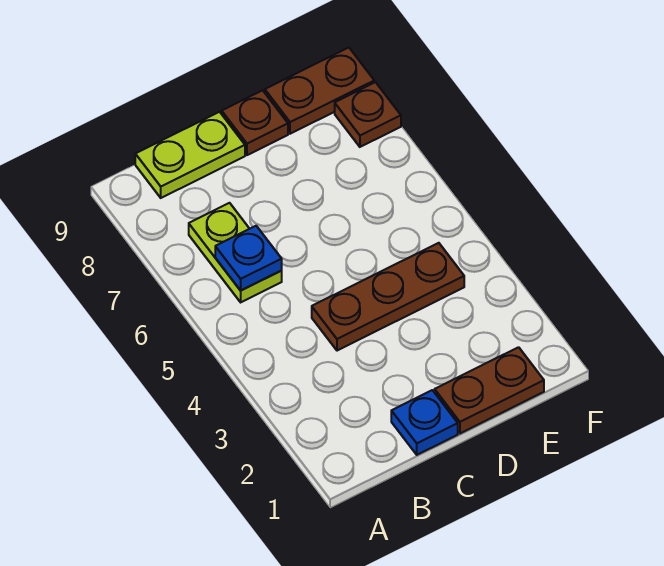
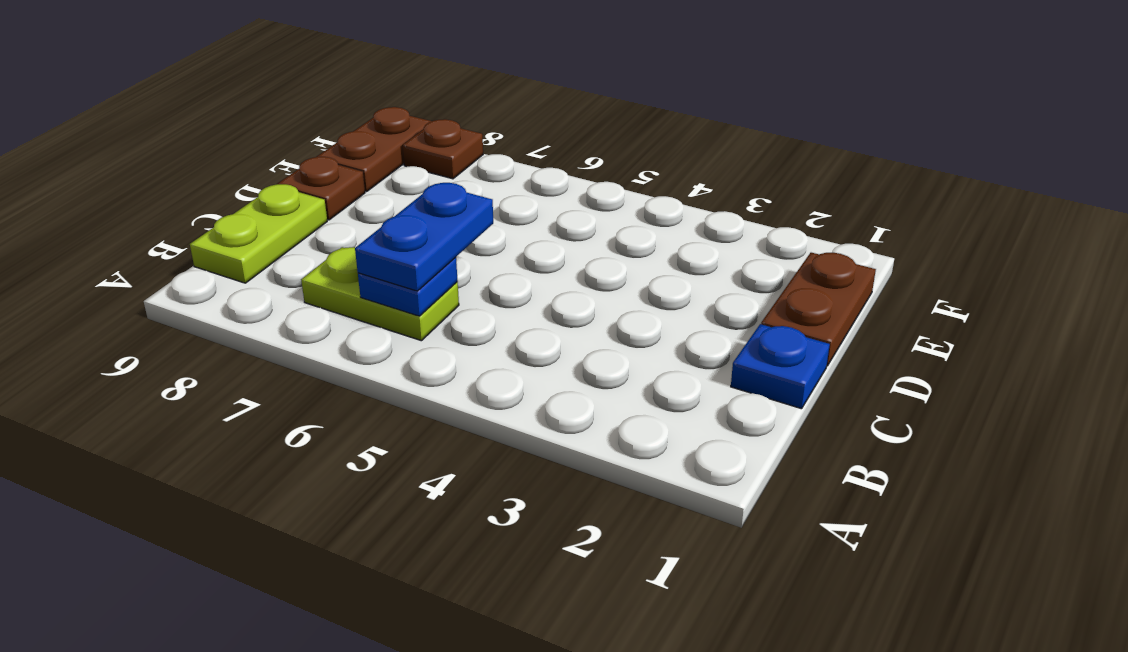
none -> blue plate B6:C6 level 3
brown plate C4:E4 level 1 -> none

